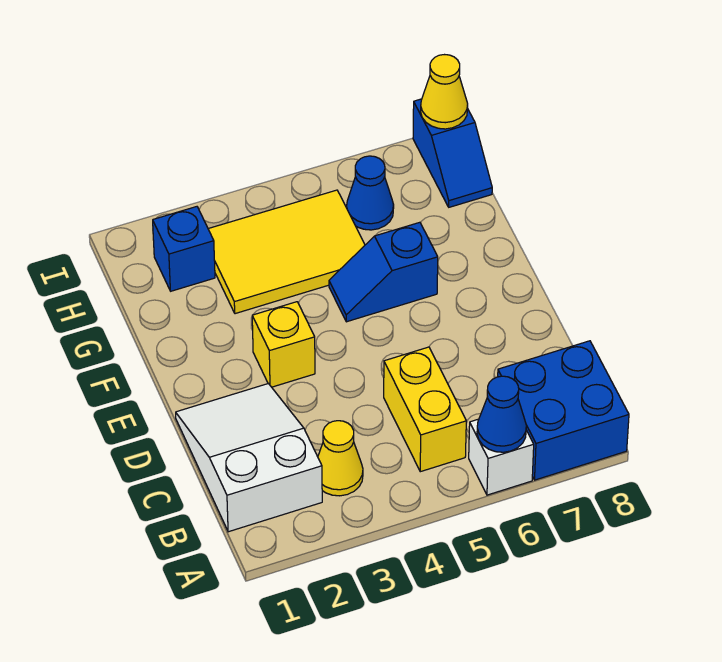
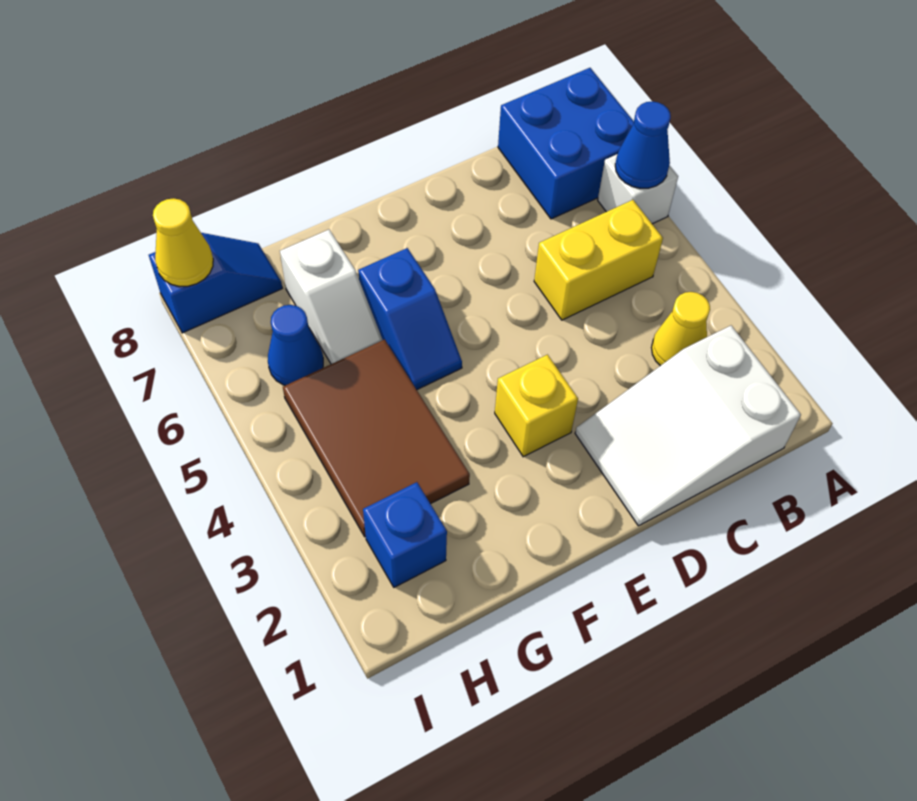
yellow tile G3:H5 level 1 -> brown tile G3:H5 level 1
none -> white slope G6:G7 level 1 top 7

